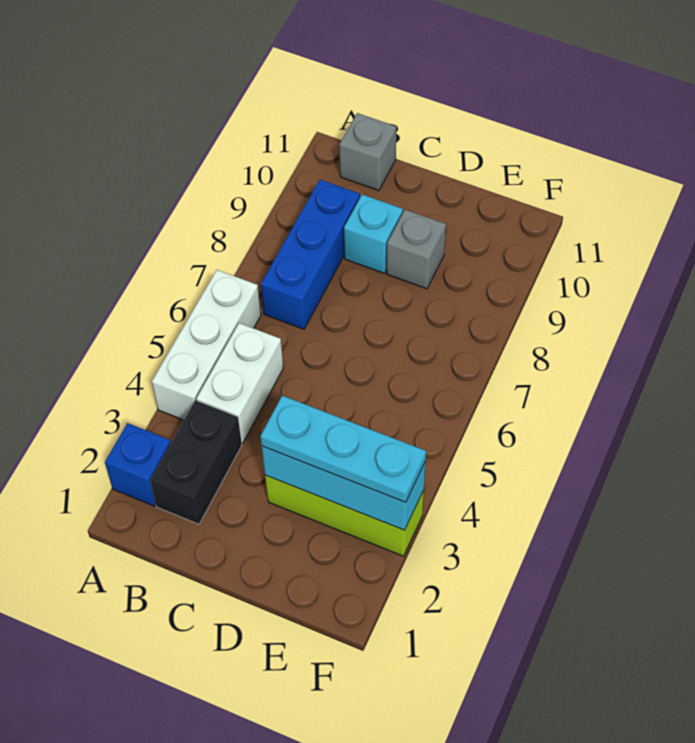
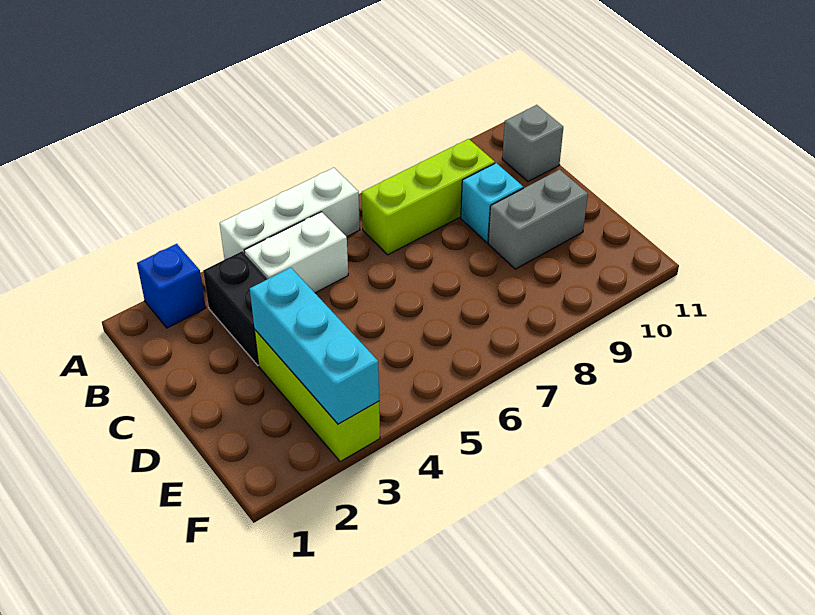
black brick B2:B3 level 1 -> black brick B3:C3 level 1
blue brick B7:B9 level 1 -> lime brick B7:B9 level 1
cyan plate D3:F3 level 3 -> none
grey brick D9 level 1 -> grey brick D9:D10 level 1

